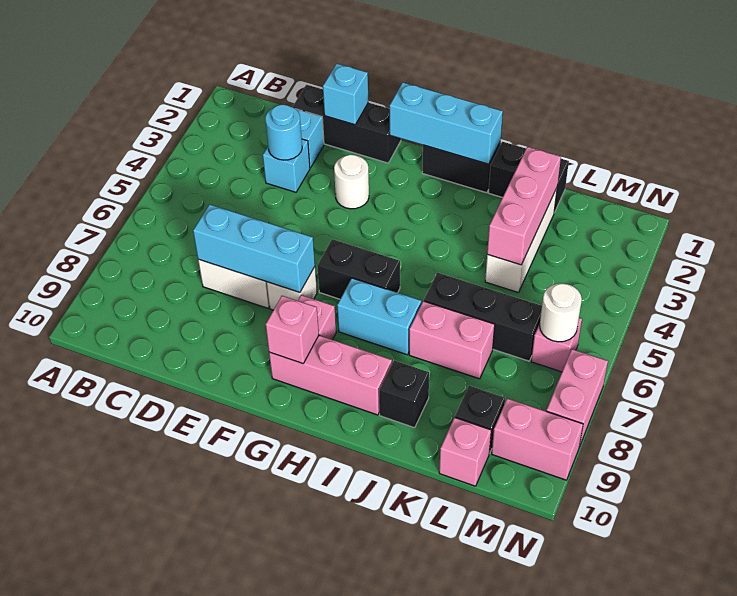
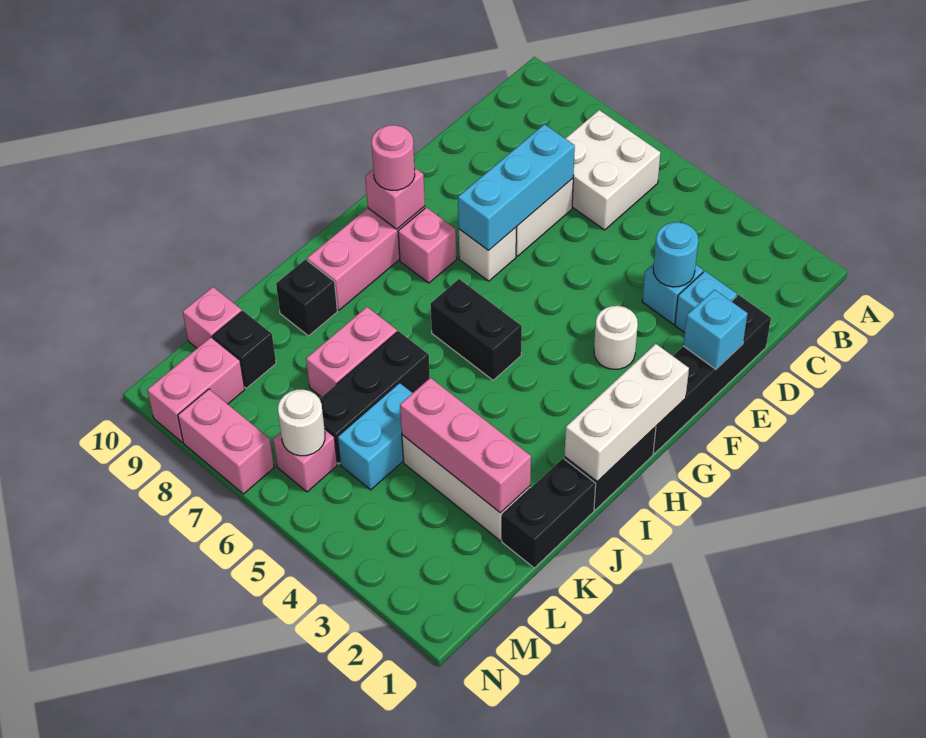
none -> white brick B6:C7 level 1
black brick D1:F1 level 1 -> black brick D1:G1 level 1
cyan brick G1:I1 level 2 -> white brick G1:I1 level 2
black brick G6:H6 level 1 -> black brick H5:H6 level 1
none -> pink round brick G9 level 3
cyan brick H7:I7 level 1 -> cyan brick K5:L5 level 1

